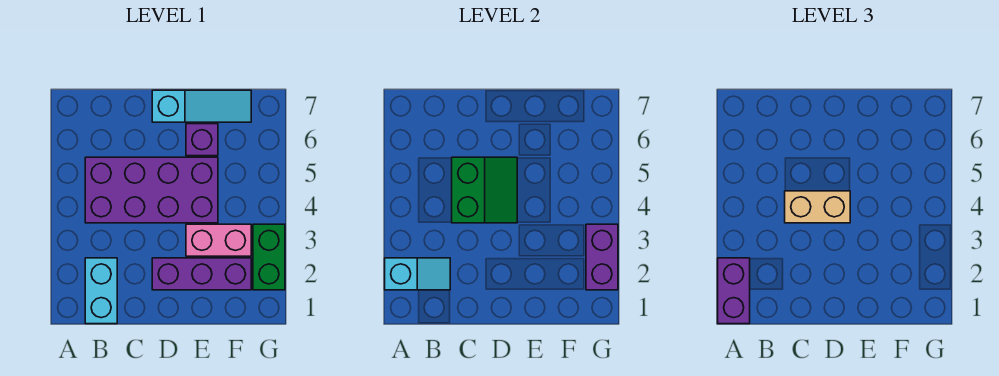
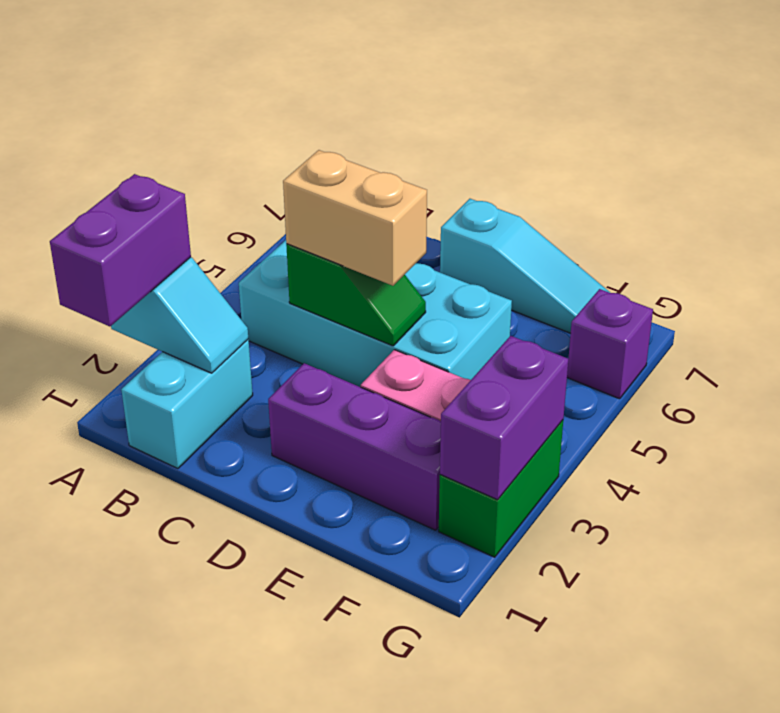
purple brick B4:E5 level 1 -> cyan brick B4:E5 level 1
green slope C4:D5 level 2 top C -> green slope C4:D4 level 2 top C
purple brick E6 level 1 -> purple brick G6 level 1

